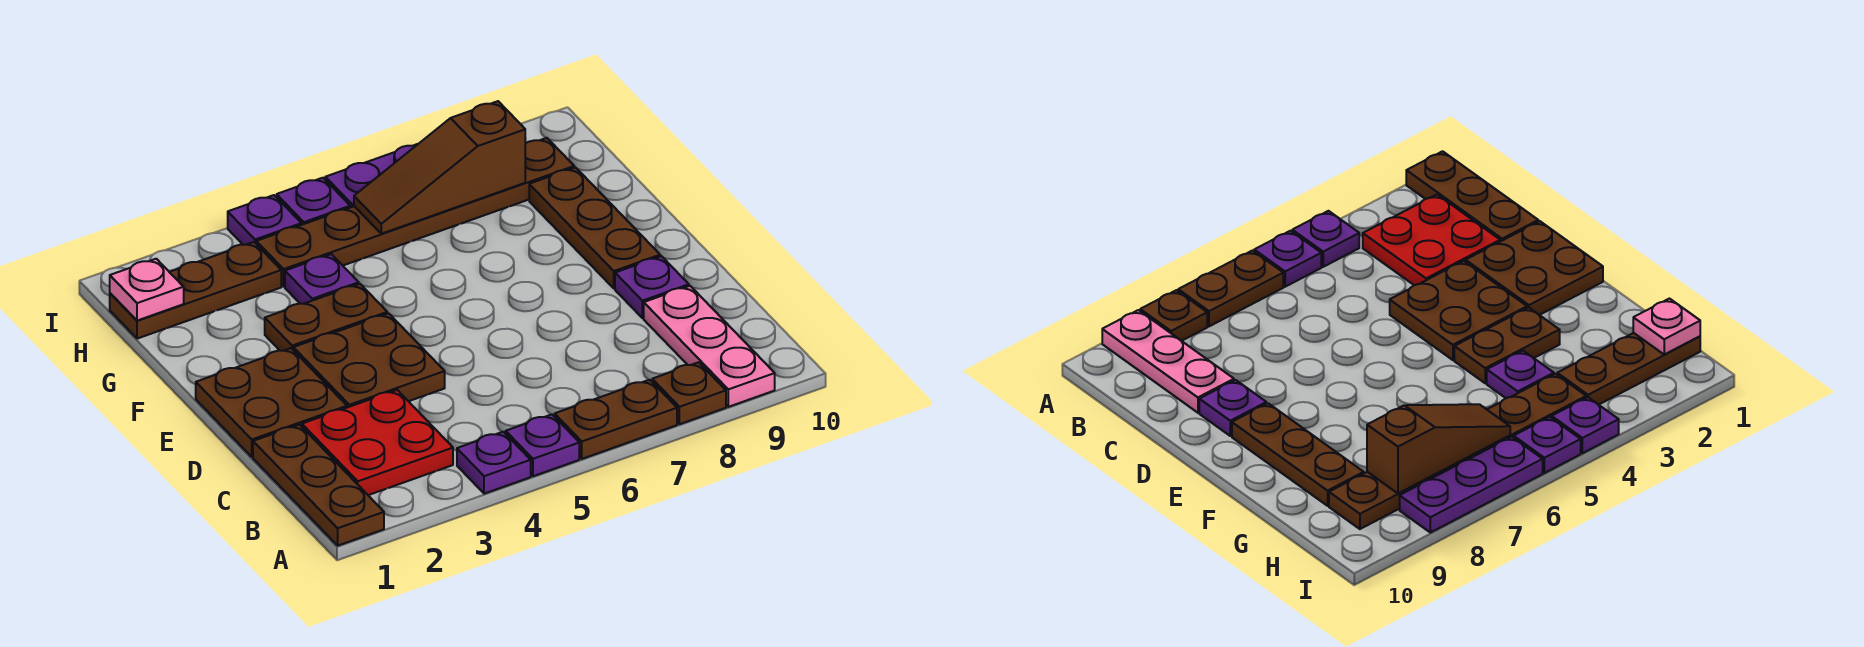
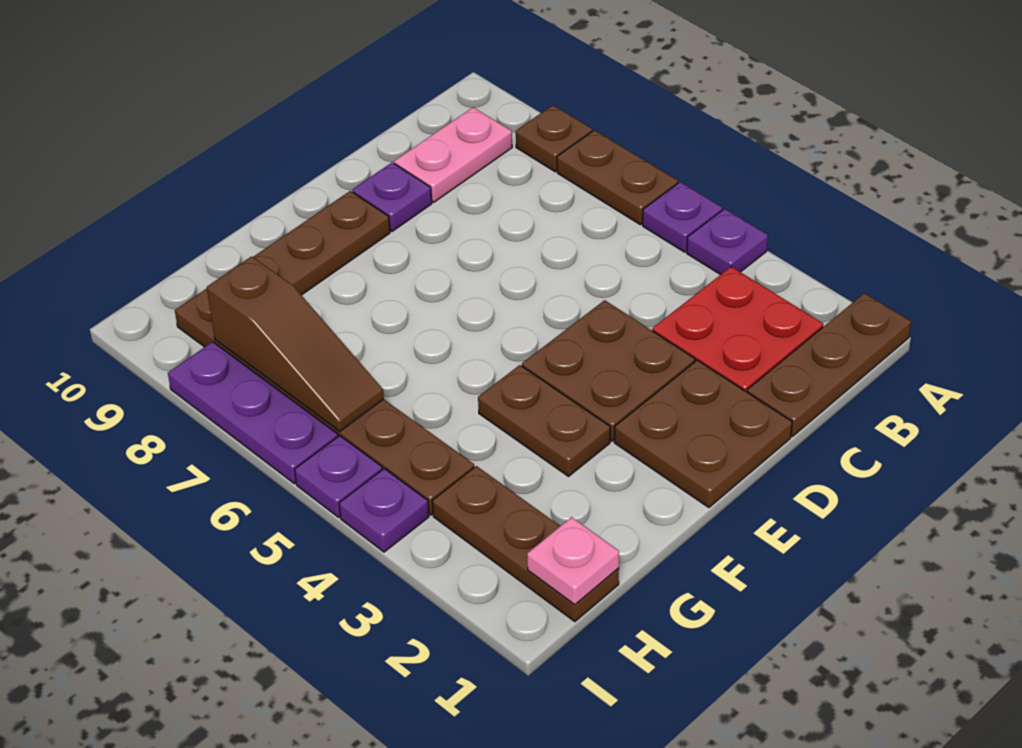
pink plate A9:C9 level 1 -> pink plate B9:C9 level 1
purple plate G4 level 1 -> none

